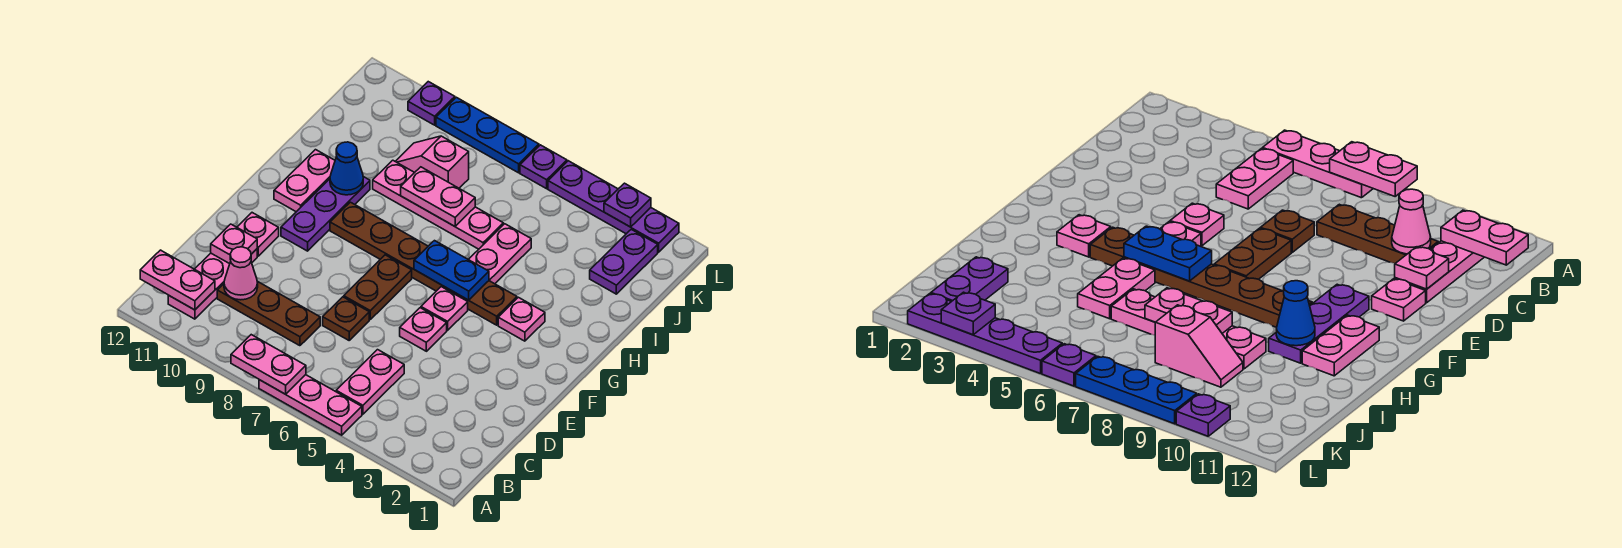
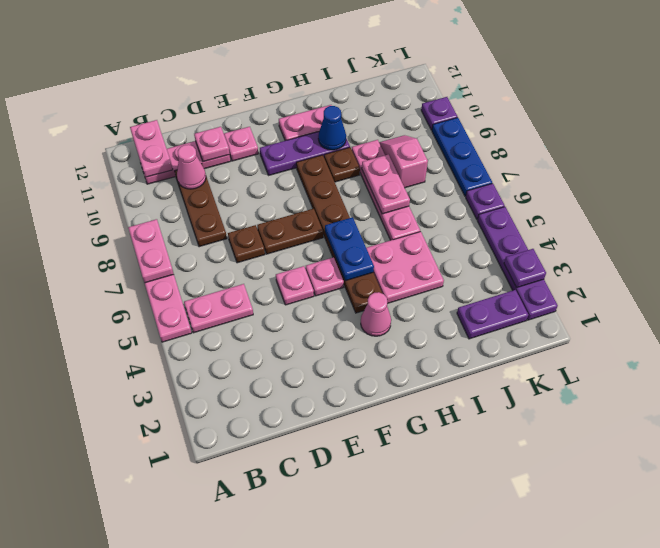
pink plate G3 level 1 -> pink cone G3 level 1
pink plate H5:I5 level 1 -> pink plate H4:I5 level 1
none -> brown plate H9 level 1

